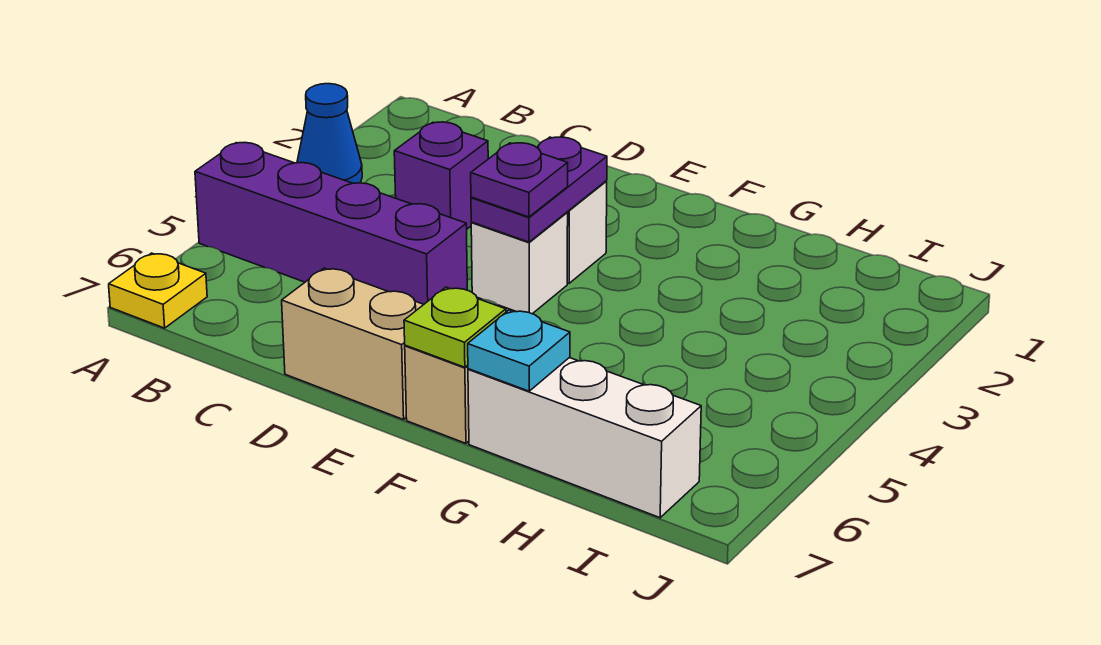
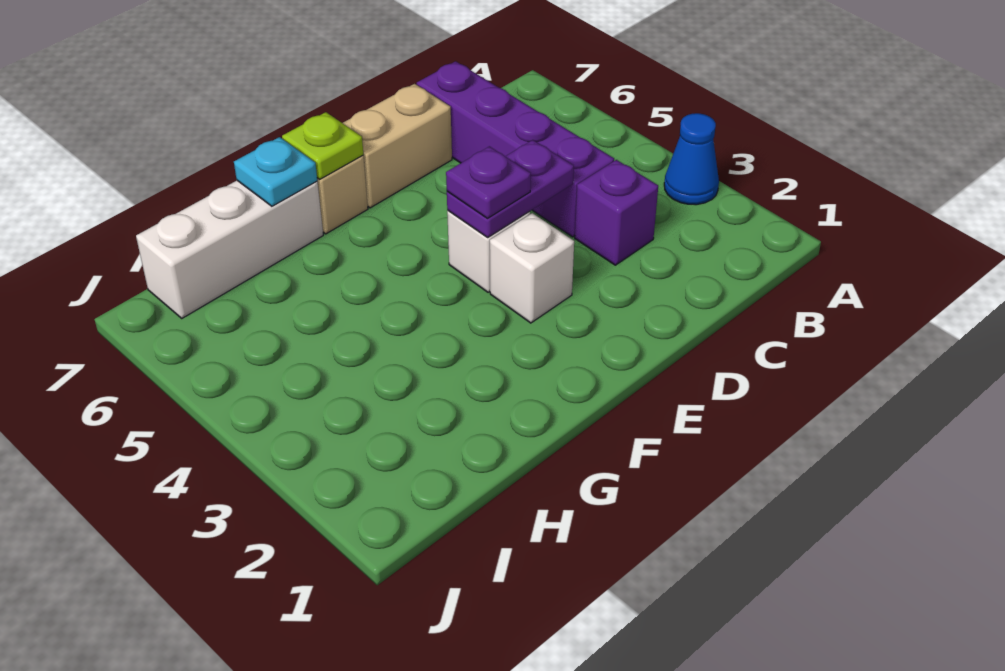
purple brick A5:D5 level 1 -> purple brick C4:C7 level 1
yellow plate A7 level 1 -> none
purple plate E3:E4 level 2 -> purple plate D4:E4 level 2

